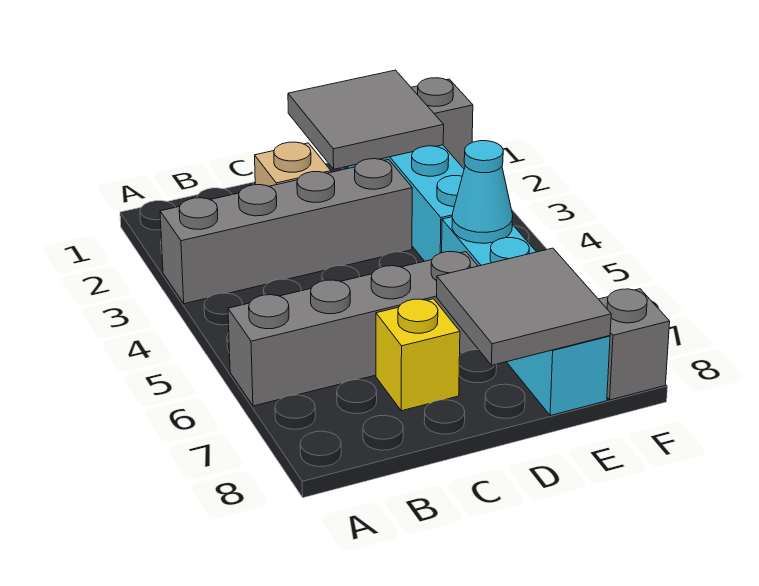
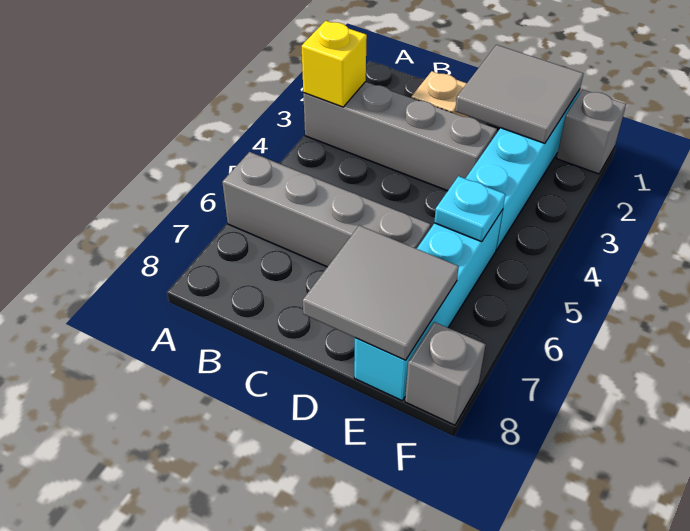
yellow brick C7 level 1 -> yellow brick A3 level 2
cyan cone E5 level 2 -> cyan plate E5 level 2

